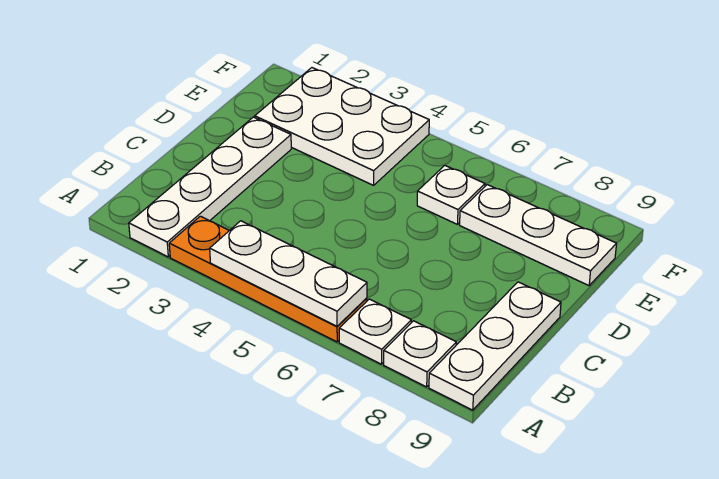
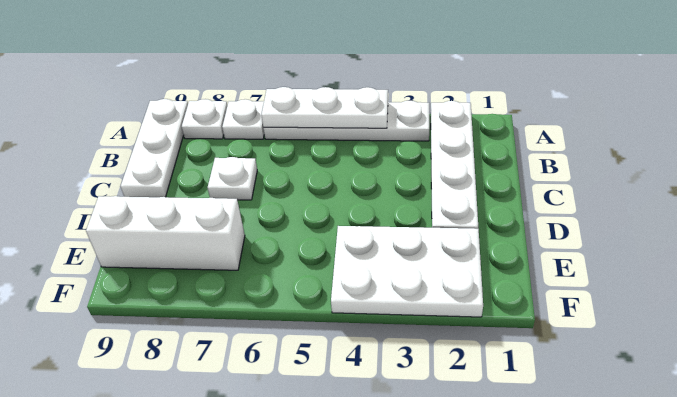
orange plate A3:A6 level 1 -> white plate A3:A6 level 1
white plate E6 level 1 -> white plate C7 level 1
white plate E7:E9 level 1 -> white brick E7:E9 level 1

